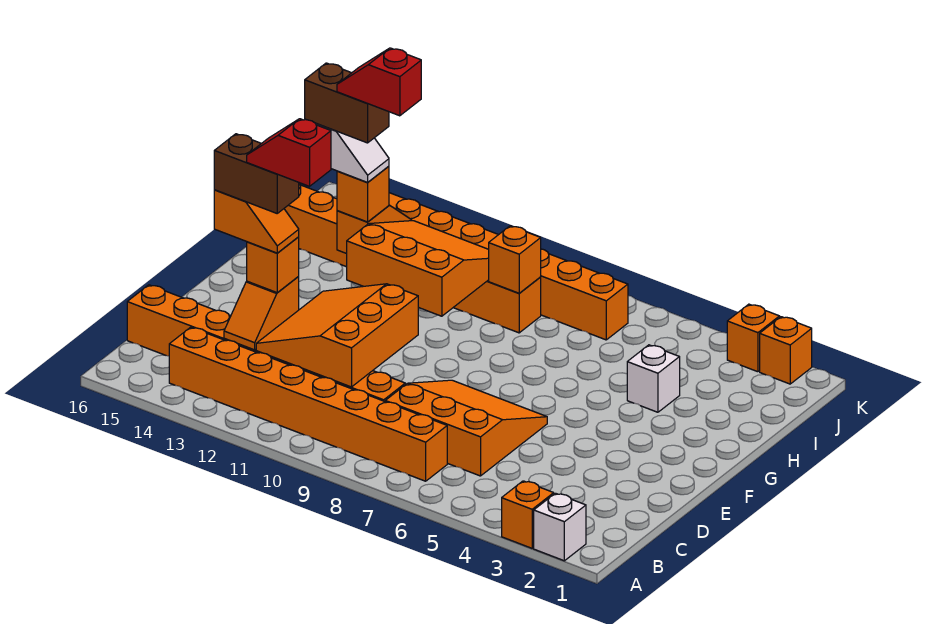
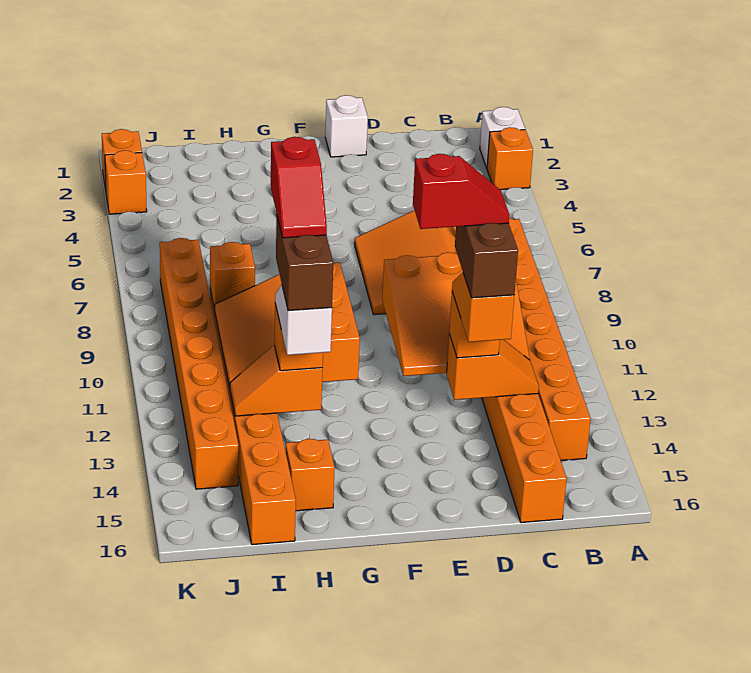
red slope D12:D13 level 6 top 12 -> red slope D13:E13 level 6 top E
white brick H4 level 1 -> white brick E1 level 1
none -> orange brick H15 level 1

